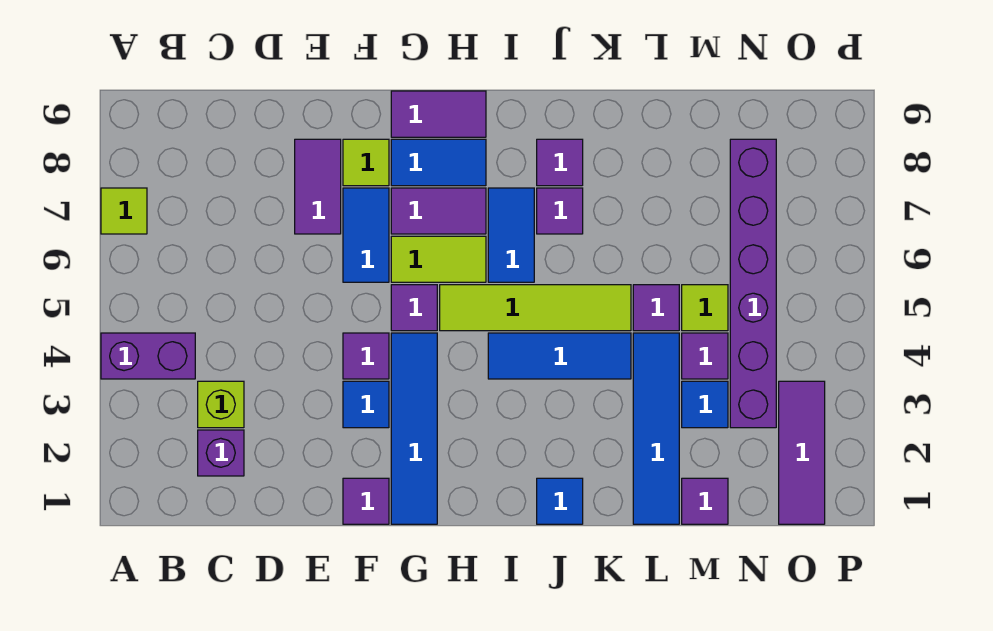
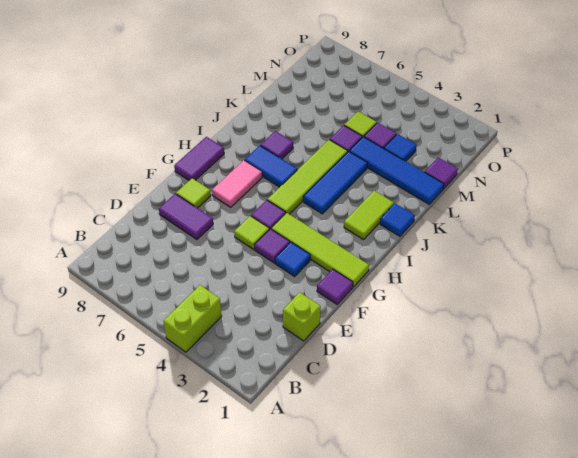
purple brick A4:B4 level 1 -> lime brick A4:B4 level 1
lime tile A7 level 1 -> lime tile F5 level 1
purple brick C2 level 1 -> none
lime brick C3 level 1 -> lime brick D1 level 1
blue tile F6:F7 level 1 -> none
blue tile G1:G4 level 1 -> lime tile G1:G4 level 1
lime tile G6:H6 level 1 -> lime tile I2:J2 level 1
purple tile G7:H7 level 1 -> pink tile G7:H7 level 1
blue tile G8:H8 level 1 -> none
purple tile J8 level 1 -> none
purple brick N3:N8 level 1 -> none
purple tile O1:O3 level 1 -> none

